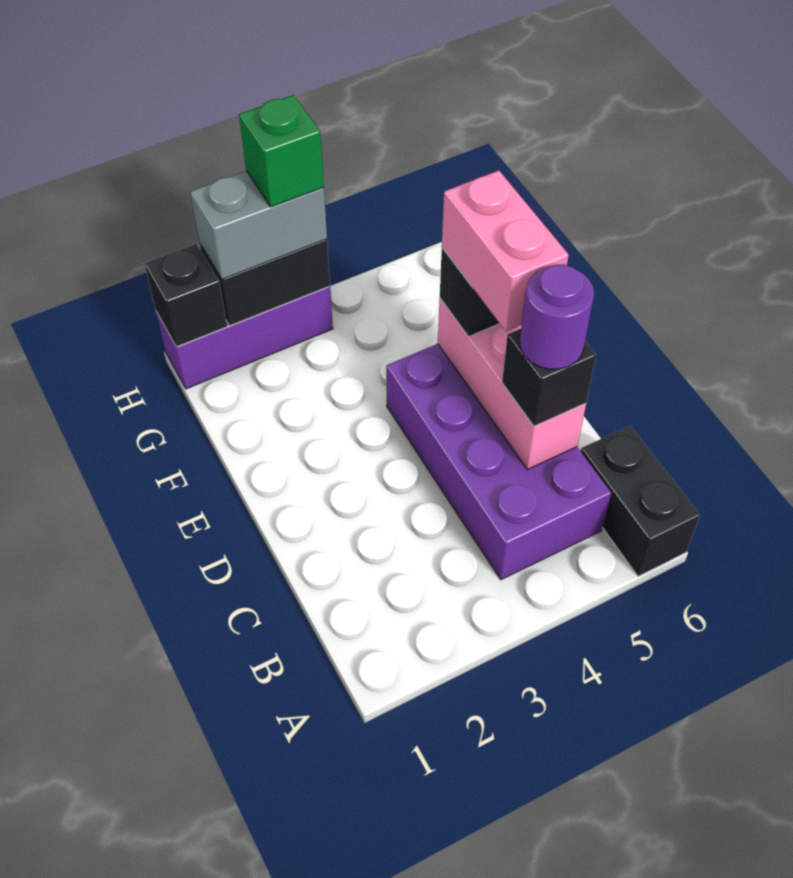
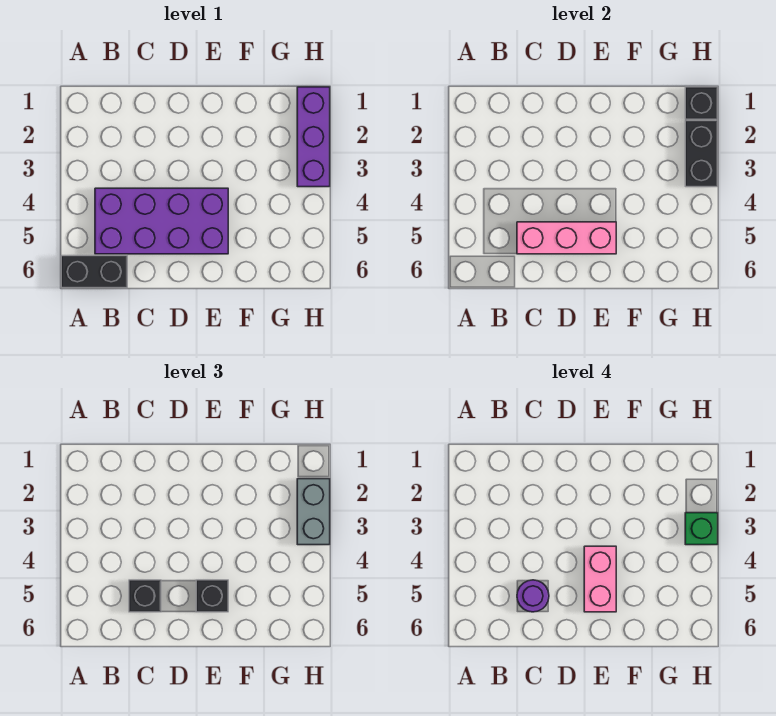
pink brick D5:E5 level 4 -> pink brick E4:E5 level 4

